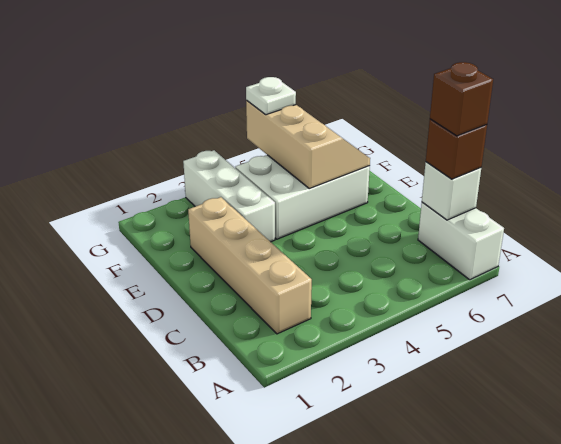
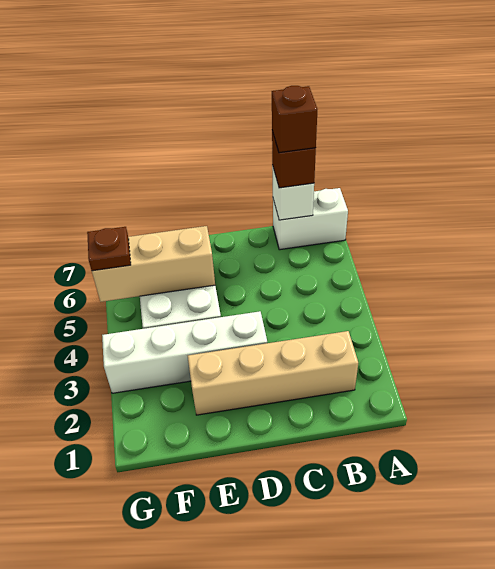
white brick E3:G3 level 1 -> white brick D3:G3 level 1
white plate G5 level 3 -> brown plate G5 level 3

